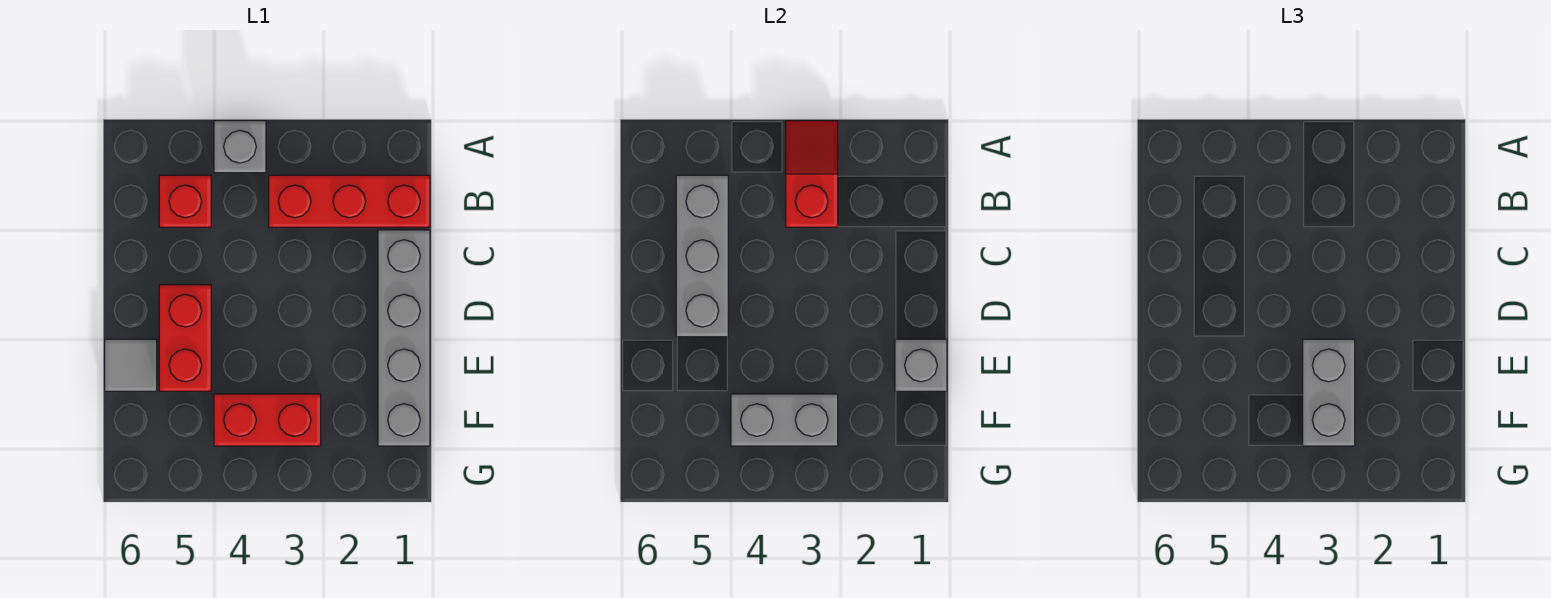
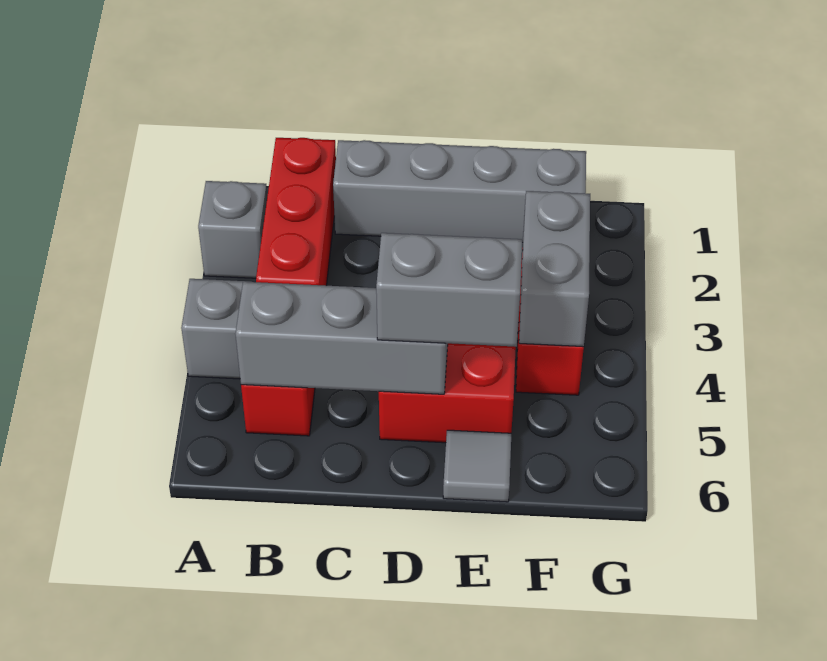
red slope A3:B3 level 2 top B -> none
grey brick E1 level 2 -> grey brick A2 level 1
grey brick E3:F3 level 3 -> grey brick D5:E5 level 3

